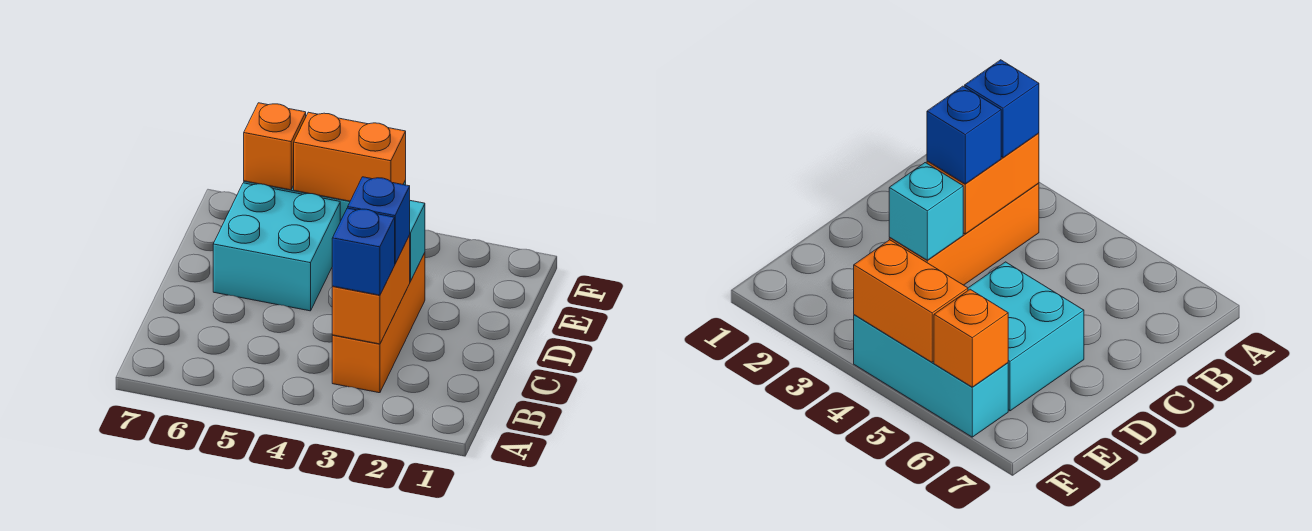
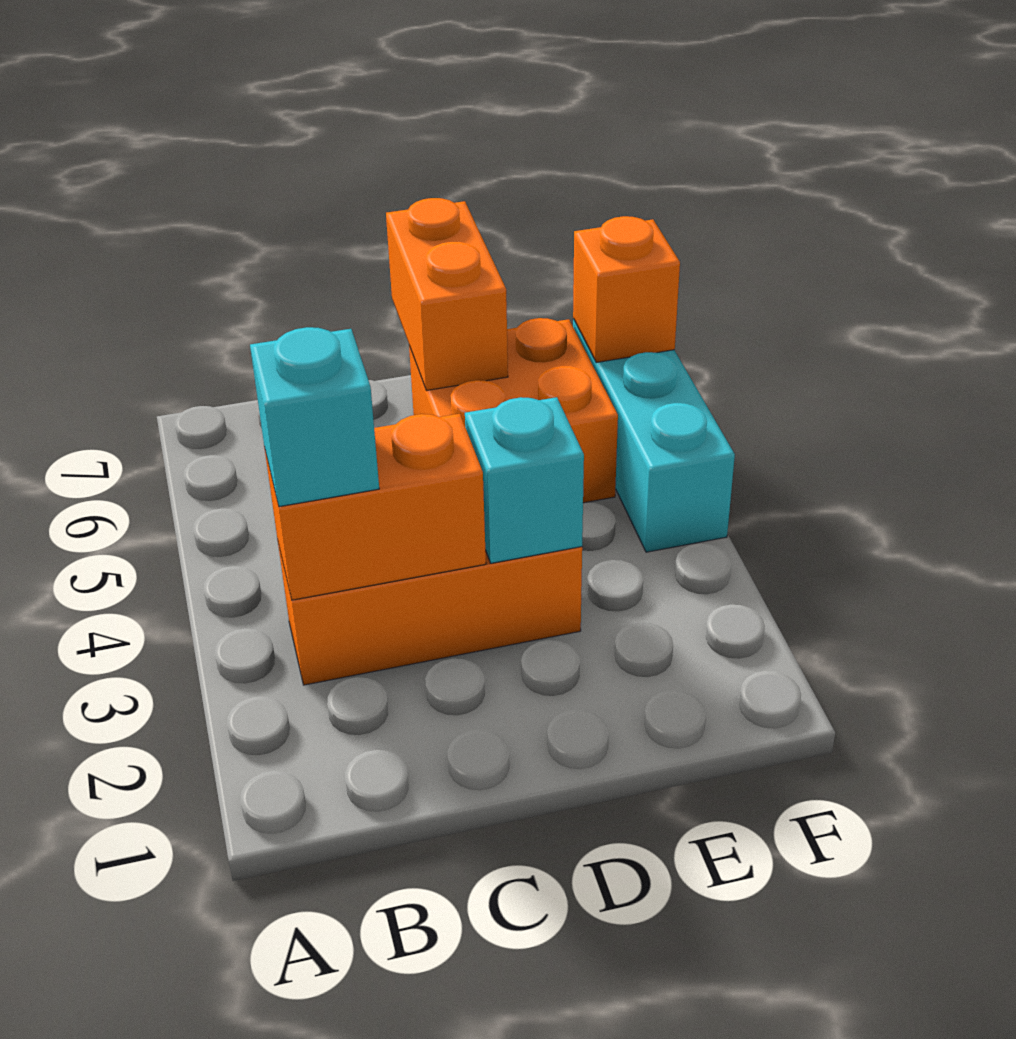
blue brick B3 level 3 -> cyan brick B3 level 3
blue brick C3 level 3 -> none
cyan brick D5:E6 level 1 -> orange brick D5:E6 level 1
orange brick F4:F5 level 2 -> orange brick D6:D7 level 2

